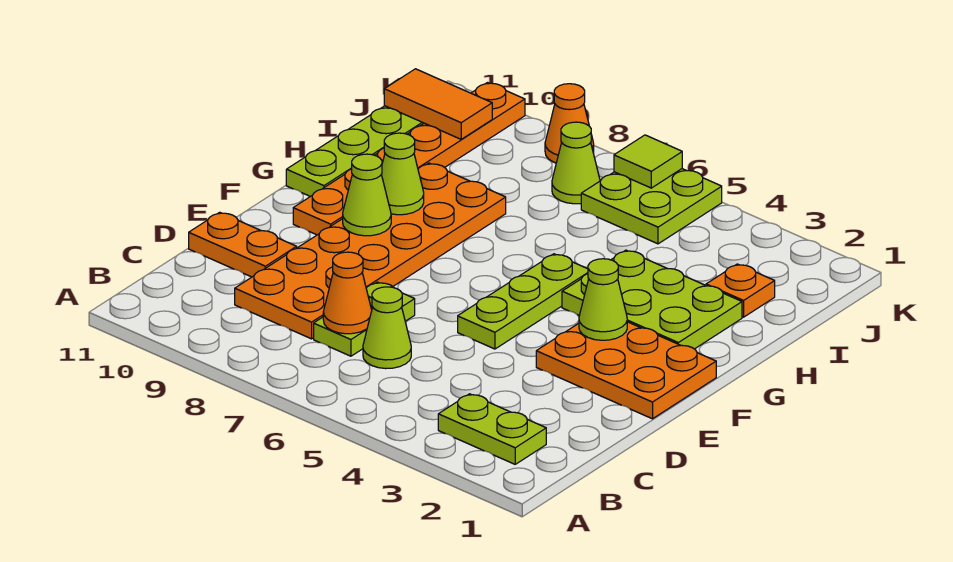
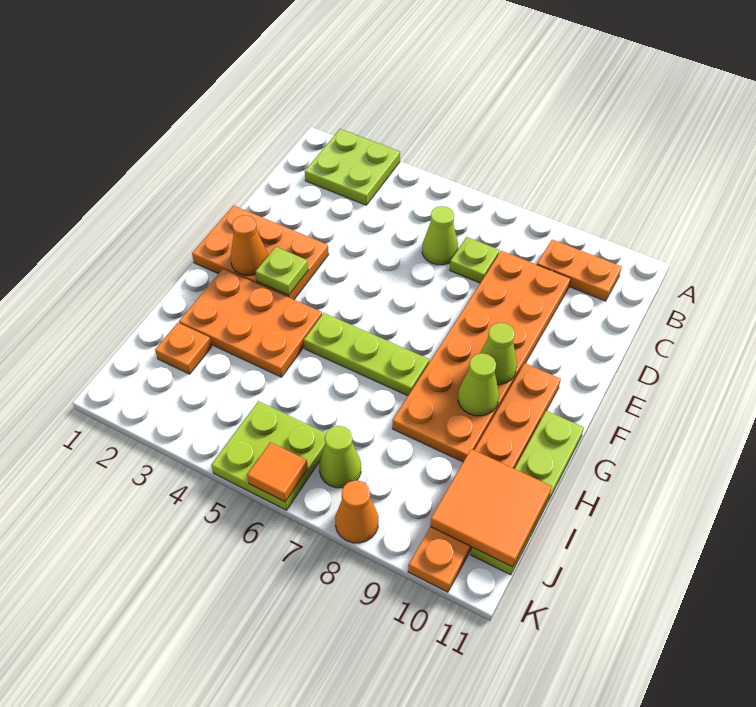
lime plate B2:B3 level 1 -> lime plate A2:B3 level 1
lime plate C7:D7 level 1 -> lime plate C7 level 1
orange cone C7 level 2 -> orange cone F2 level 2
orange plate D10:D11 level 1 -> orange plate B9:B10 level 1
lime plate E5:G5 level 1 -> lime plate G5:G7 level 1
lime cone F3 level 2 -> lime plate F3 level 2
lime plate G2:H4 level 1 -> orange plate G2:H4 level 1
orange tile J10:J11 level 2 -> orange tile I10:J11 level 2
lime tile K6 level 2 -> orange tile K6 level 2

